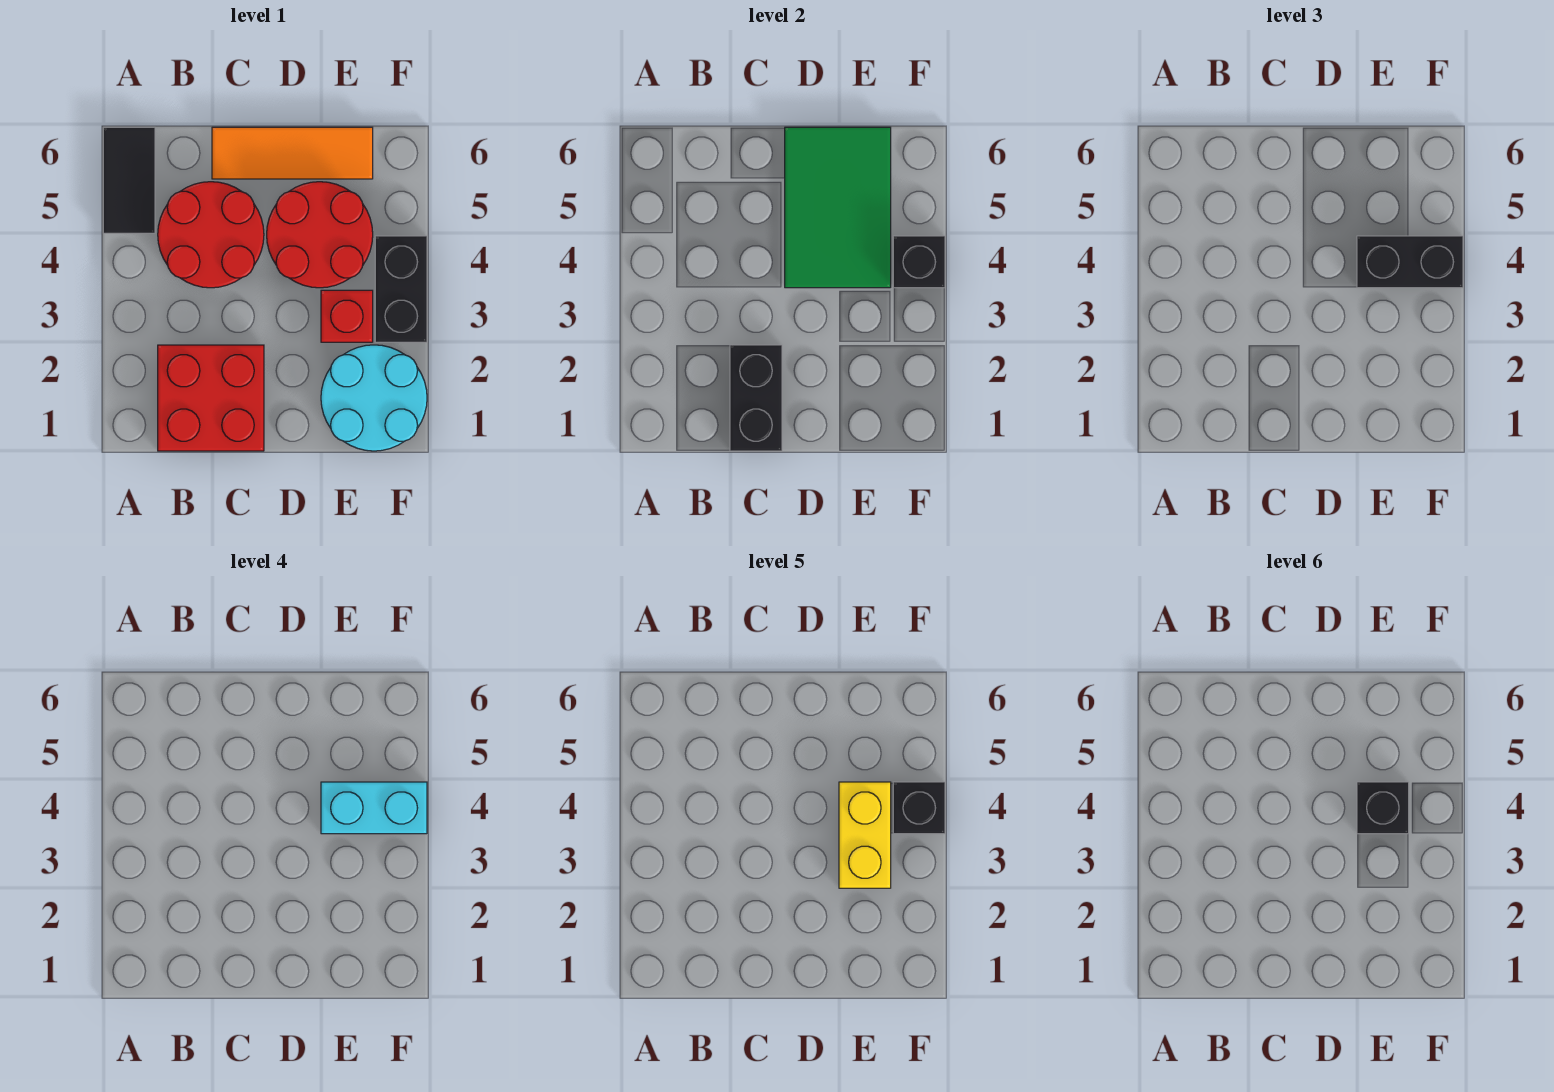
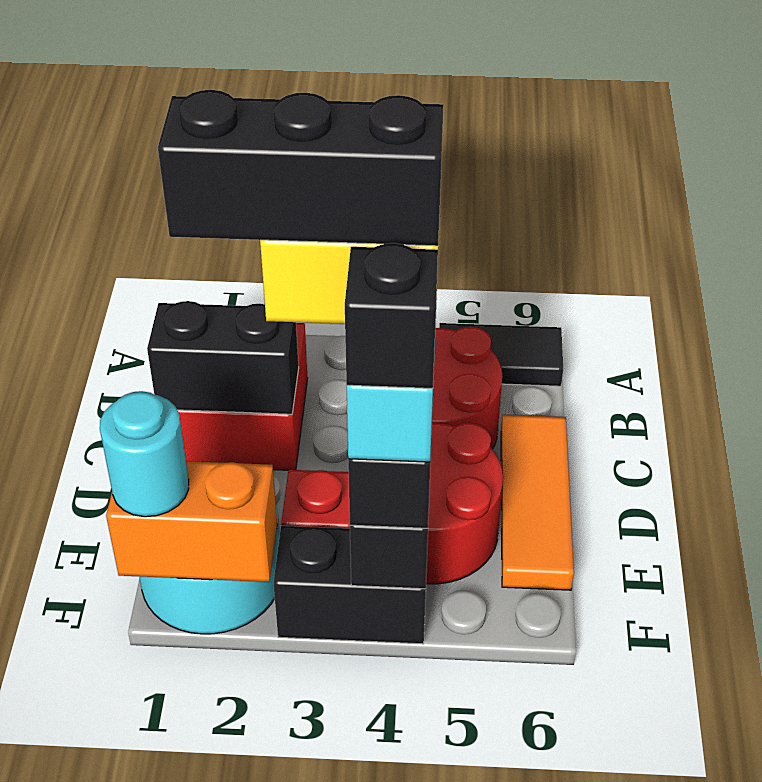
green tile D4:E6 level 2 -> none
black brick E4 level 6 -> black brick E2:E4 level 6
none -> orange brick F1:F2 level 2
none -> cyan round brick F1 level 3

